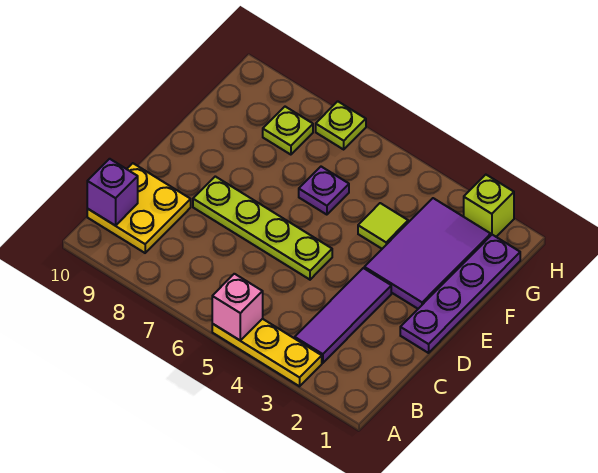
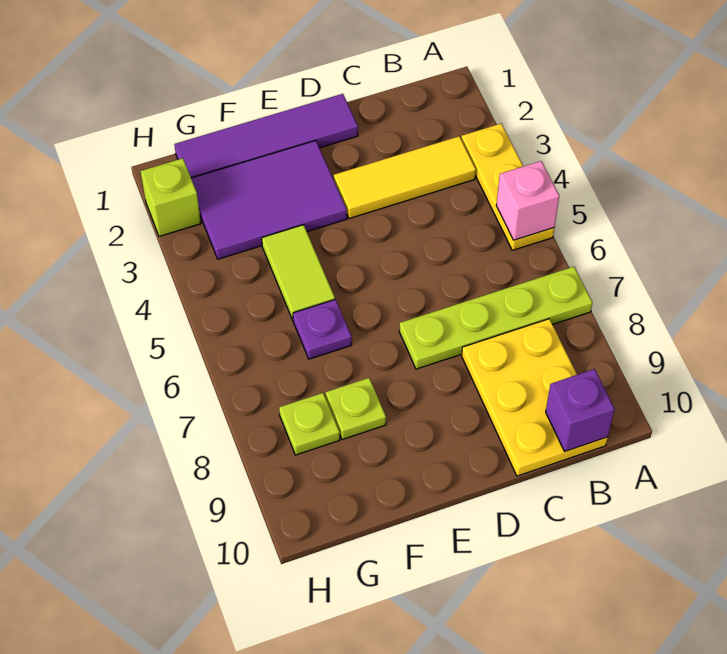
purple tile B3:D3 level 1 -> yellow tile B3:D3 level 1
yellow plate B9:C10 level 1 -> yellow plate B8:C10 level 1
purple plate D1:G1 level 1 -> purple tile D1:G1 level 1
lime plate D5:D8 level 1 -> lime plate A7:D7 level 1
lime tile F4 level 1 -> lime tile F4:F5 level 1
lime plate H7 level 1 -> lime plate F8 level 1

